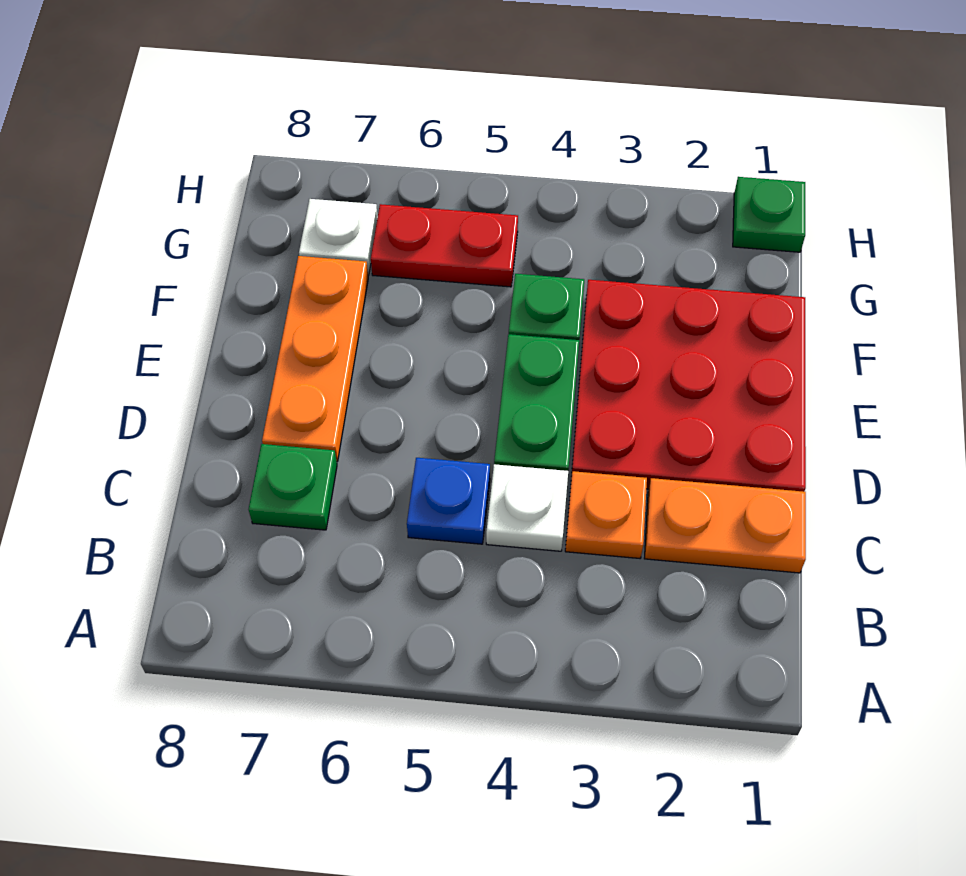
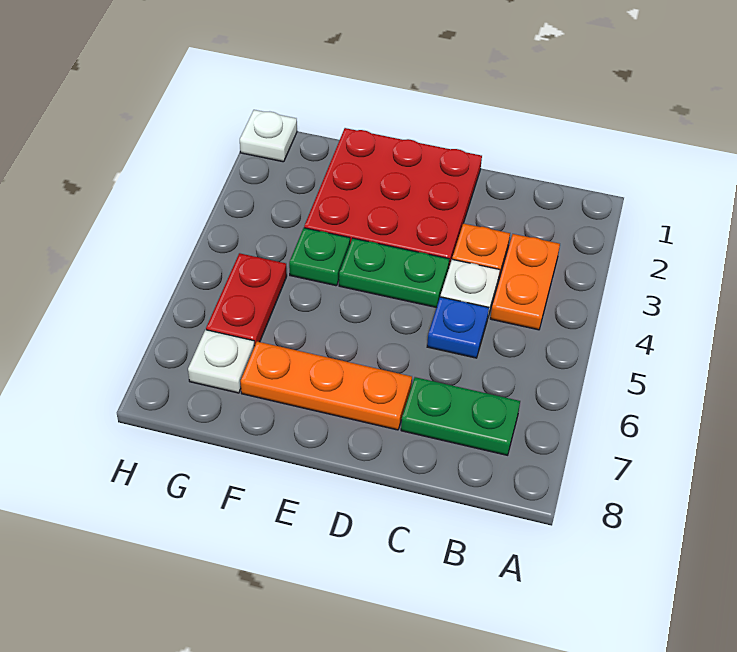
orange plate C1:C2 level 1 -> orange plate B3:B4 level 1
green plate C7 level 1 -> green plate B7:C7 level 1
green plate H1 level 1 -> white plate H1 level 1

